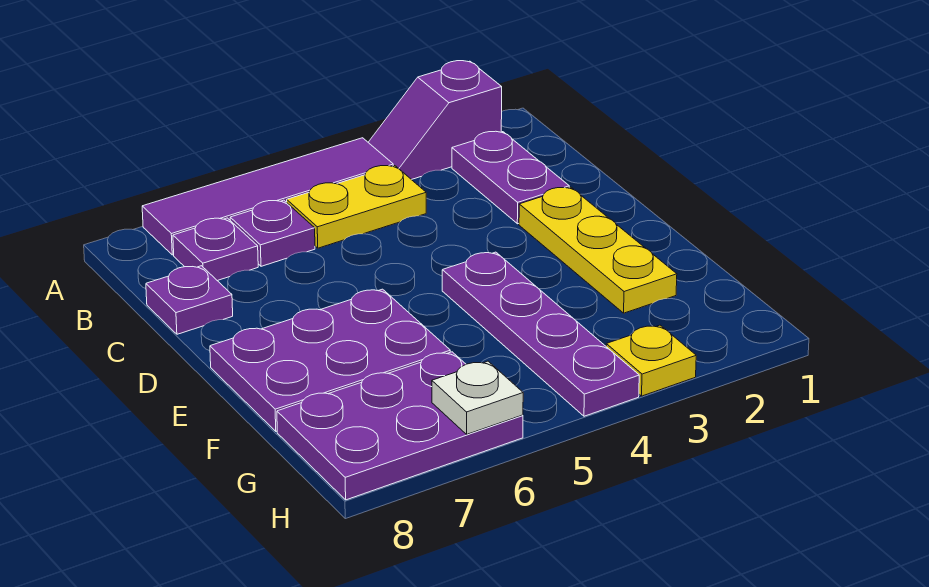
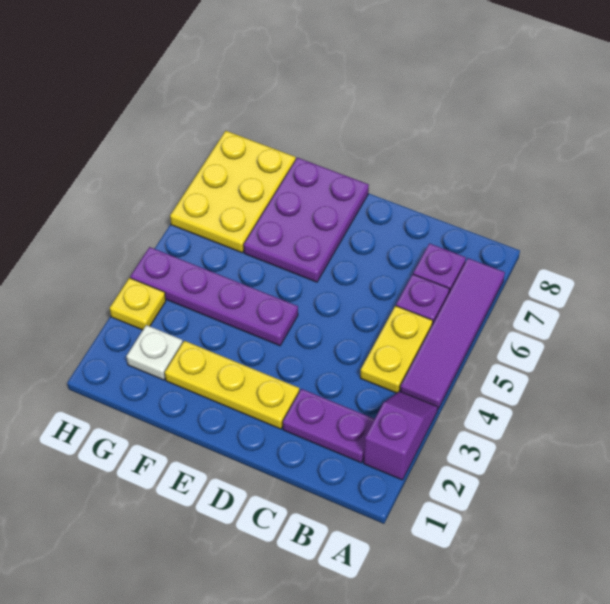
purple plate C8 level 1 -> none
purple plate G6:H8 level 1 -> yellow plate G6:H8 level 1
white plate H6 level 2 -> white plate G2 level 1

